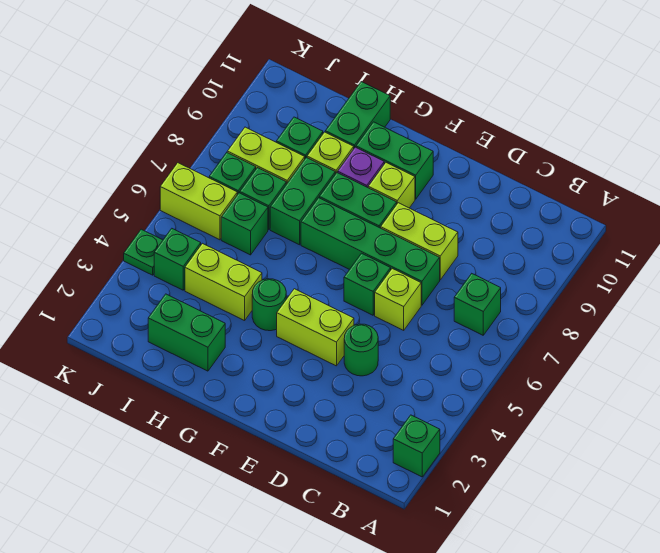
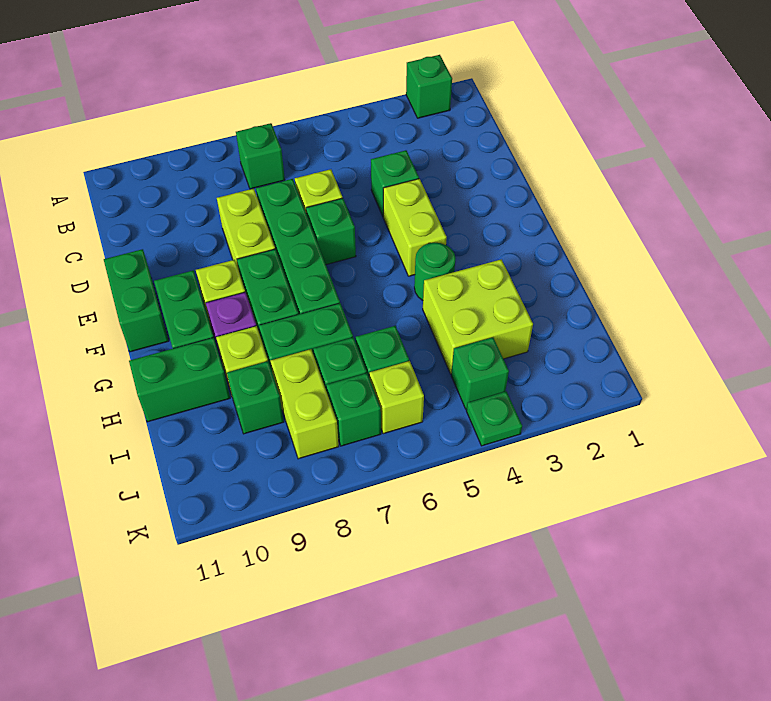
green round brick D4 level 1 -> green brick D4 level 1
green brick H2:I2 level 1 -> green brick E11:F11 level 1
lime brick H4:I4 level 1 -> lime brick H3:I4 level 1
lime brick J6:K6 level 1 -> lime brick J6 level 1

